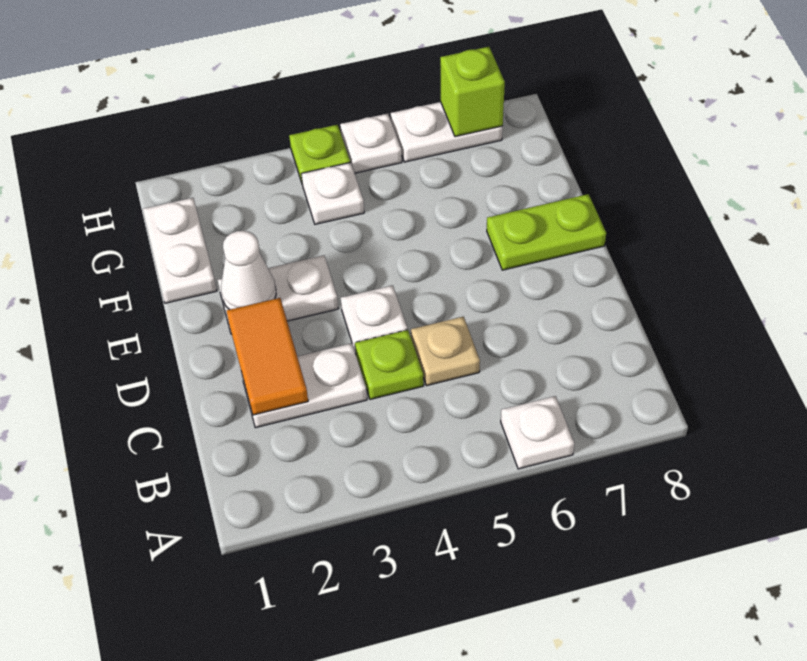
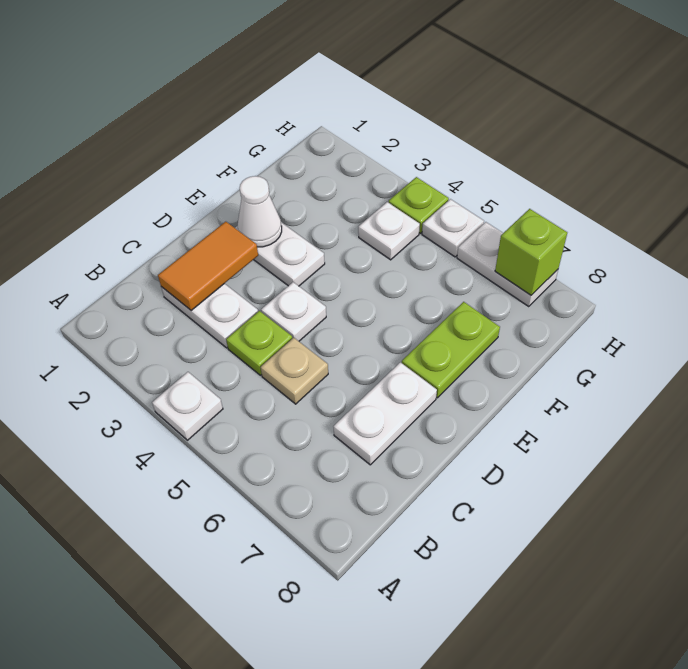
white plate A6 level 1 -> white plate A4 level 1
lime plate E7:E8 level 1 -> lime plate E7:F7 level 1
white plate F1:G1 level 1 -> white plate C7:D7 level 1

